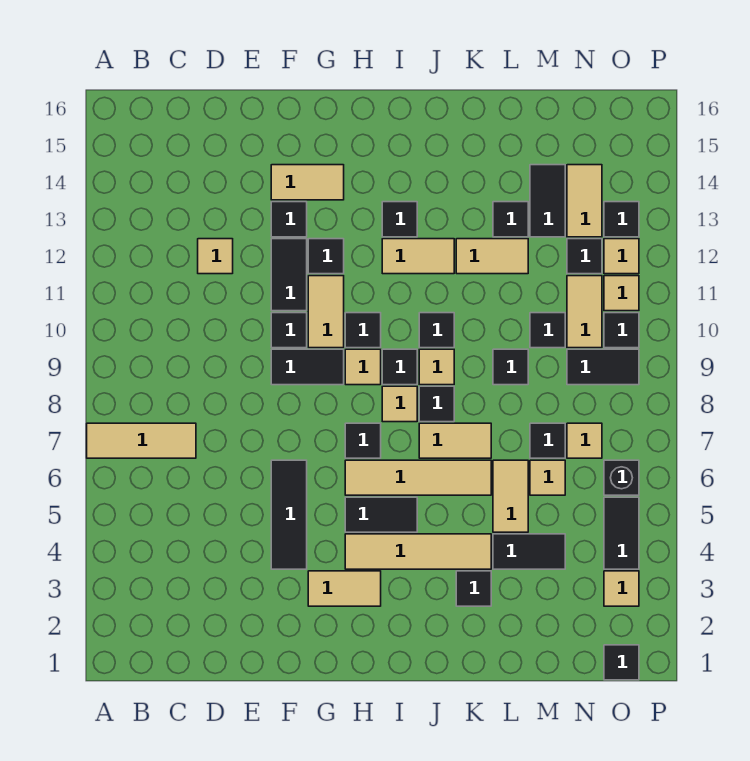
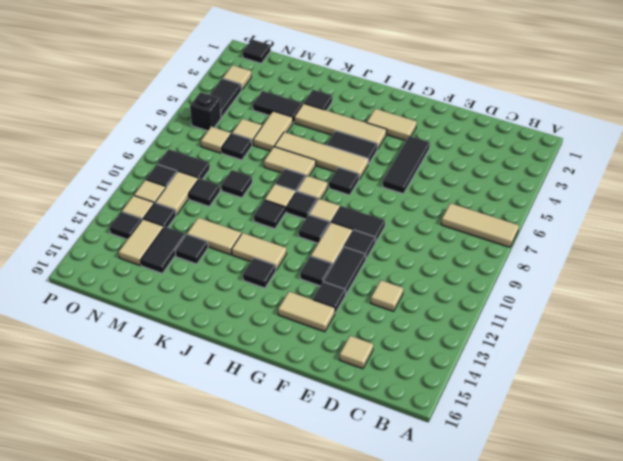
none -> tan tile D15 level 1

